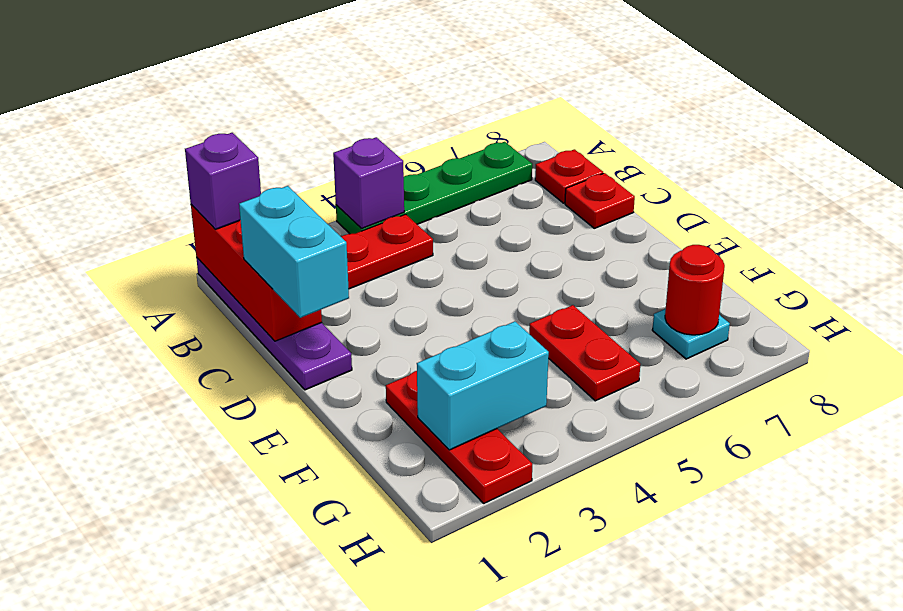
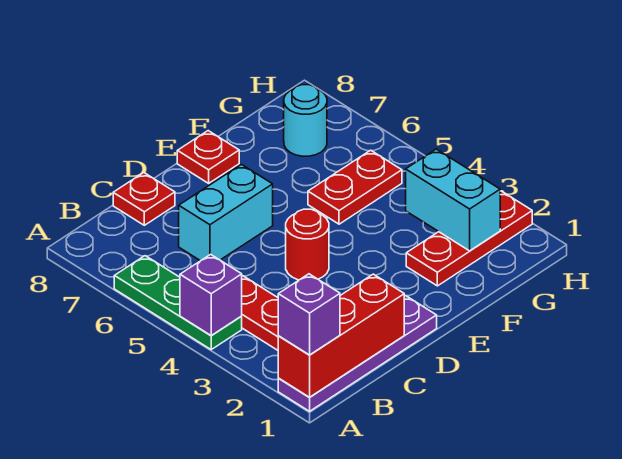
green plate A4:A7 level 1 -> green plate A4:A6 level 1
red plate B8 level 1 -> red plate E8 level 1
cyan brick C1:D1 level 3 -> cyan brick C6:D6 level 1
cyan plate G7 level 1 -> cyan round brick G7 level 1
red round brick G7 level 2 -> red round brick D4 level 1

